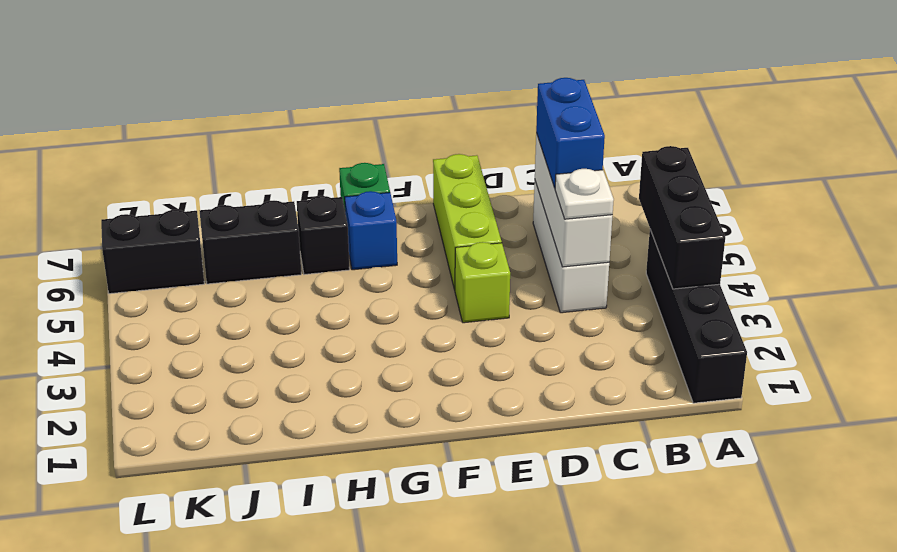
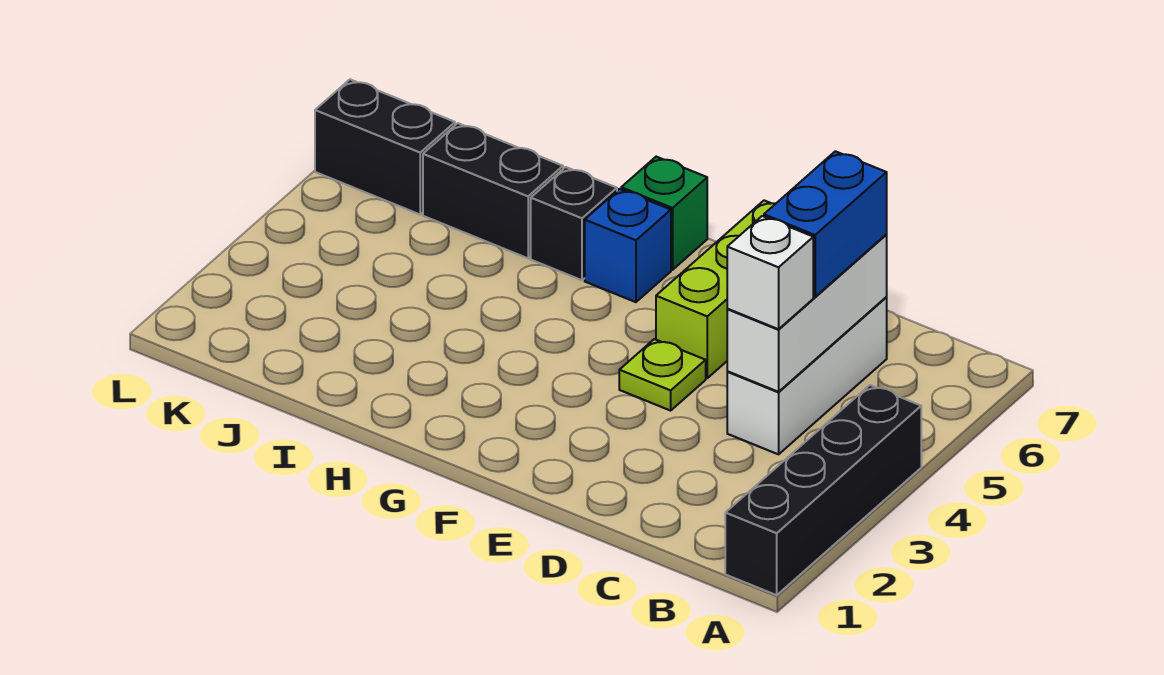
black brick A3:A5 level 2 -> none
white plate C4 level 3 -> white brick C4 level 3
lime brick E4 level 1 -> lime plate E4 level 1

